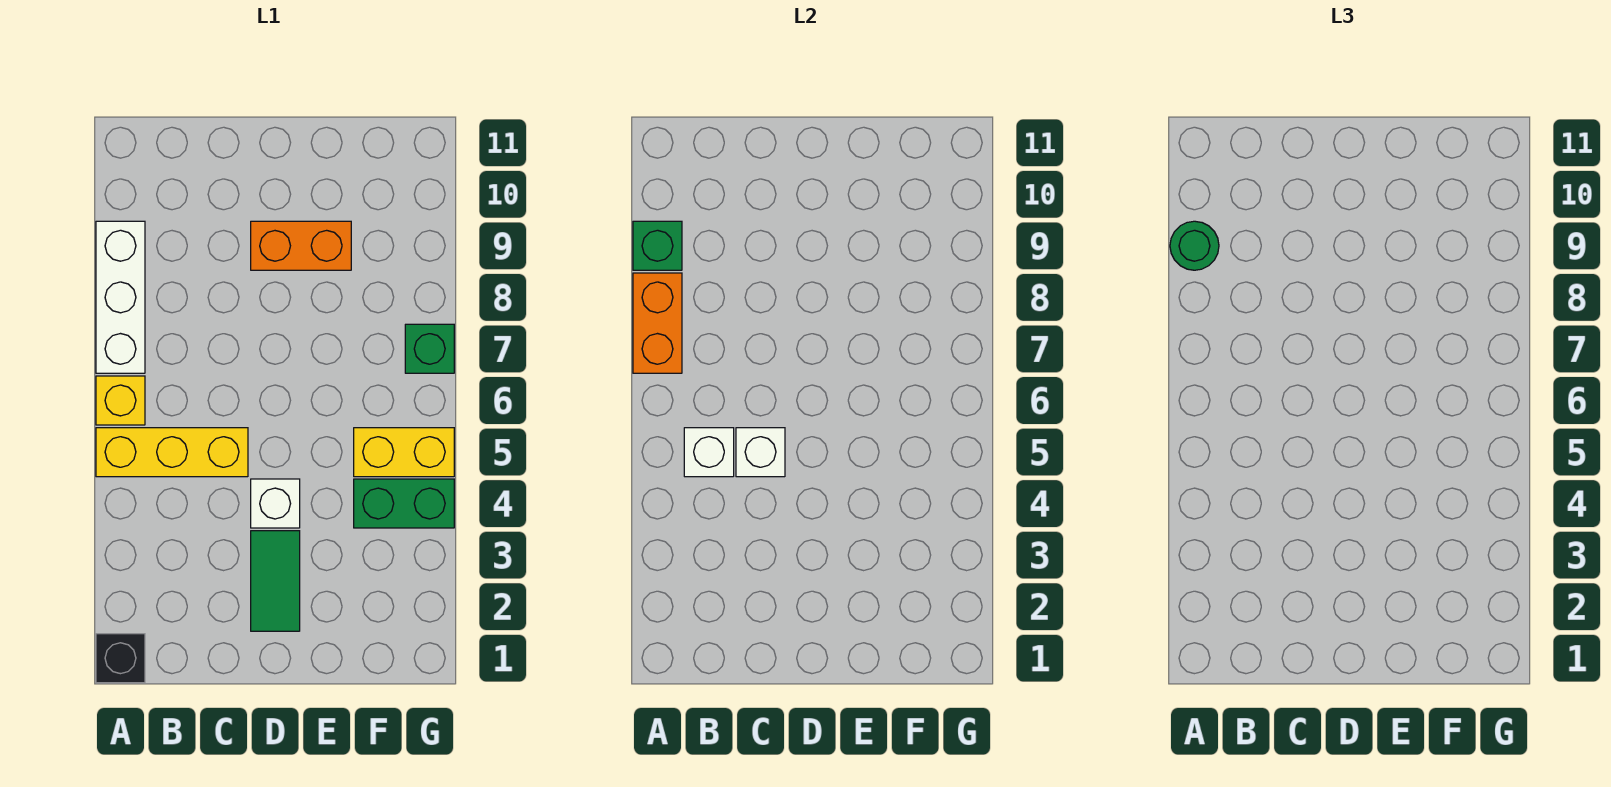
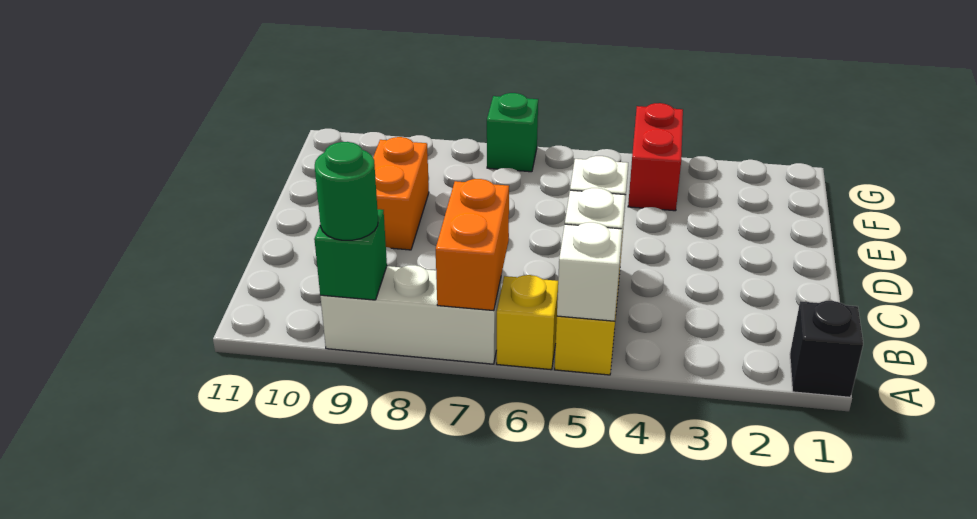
orange brick A7:A8 level 2 -> orange brick A7:B7 level 2
green tile D2:D3 level 1 -> none
white brick D4 level 1 -> white brick A5 level 2
green brick F4:G4 level 1 -> red brick F4:G4 level 1
yellow brick F5:G5 level 1 -> none

